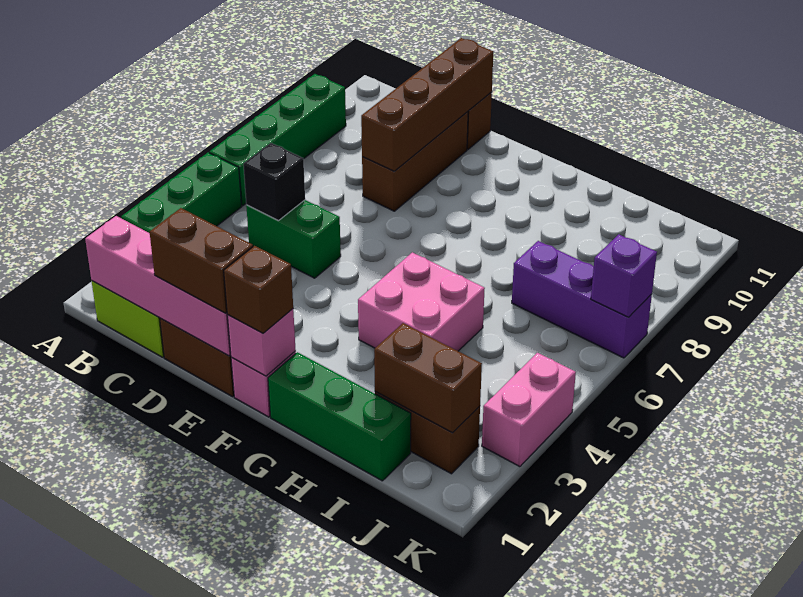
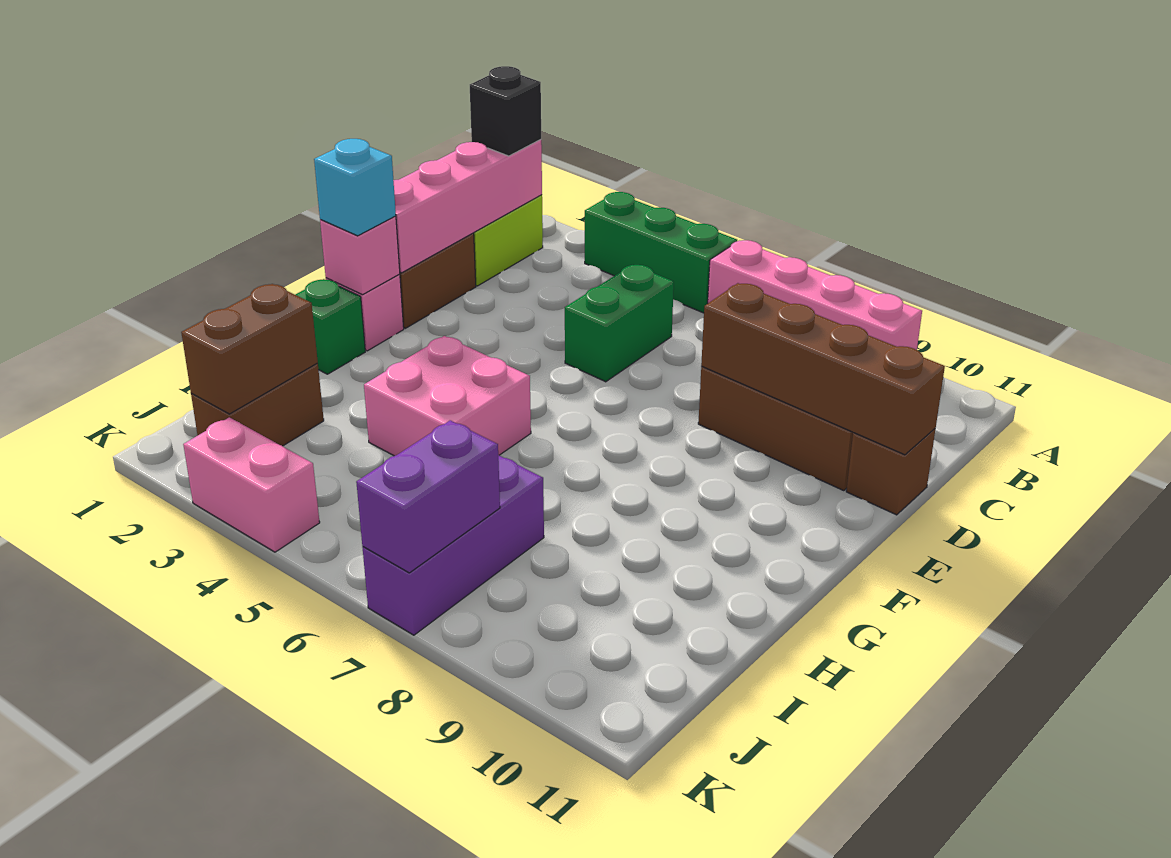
green brick A6:A9 level 1 -> pink brick A6:A9 level 1
black brick C5 level 2 -> black brick B1 level 3
brown brick D1:E1 level 3 -> none
brown brick F1 level 3 -> cyan brick F1 level 3
green brick G1:I1 level 1 -> green brick G1 level 1
purple brick K7 level 2 -> purple brick J7:K7 level 2

